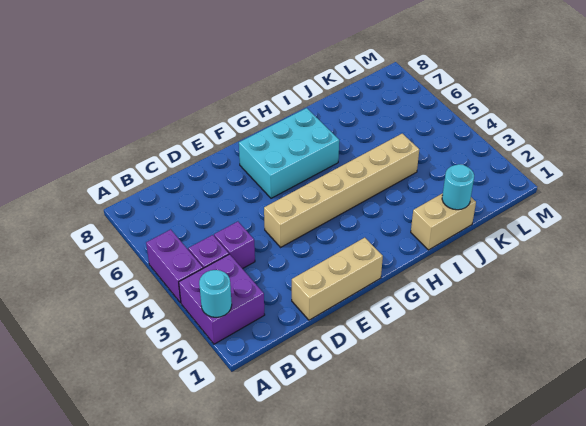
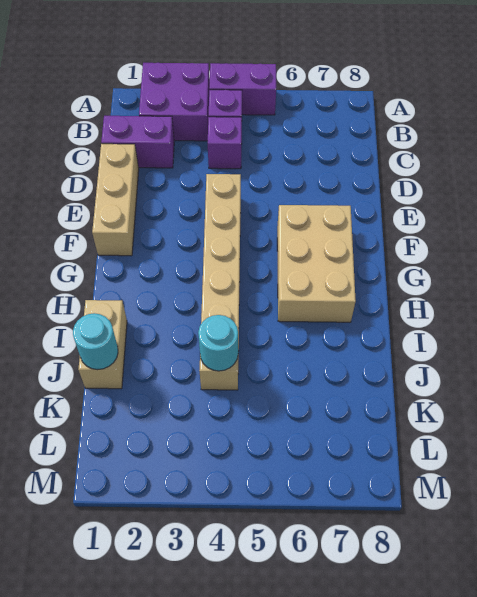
cyan round brick A2 level 2 -> cyan round brick J4 level 2
none -> purple brick C1:C2 level 1
cyan brick F6:H7 level 1 -> tan brick F6:H7 level 1

